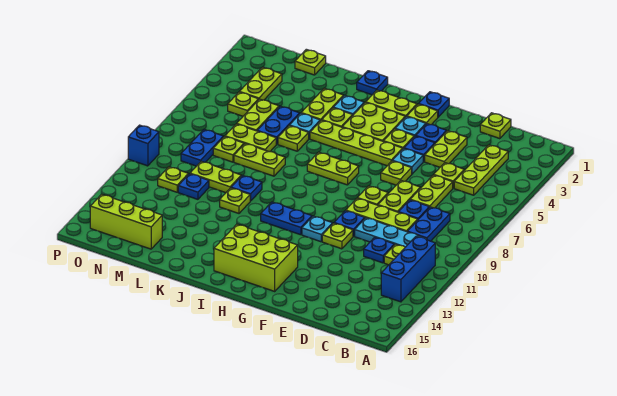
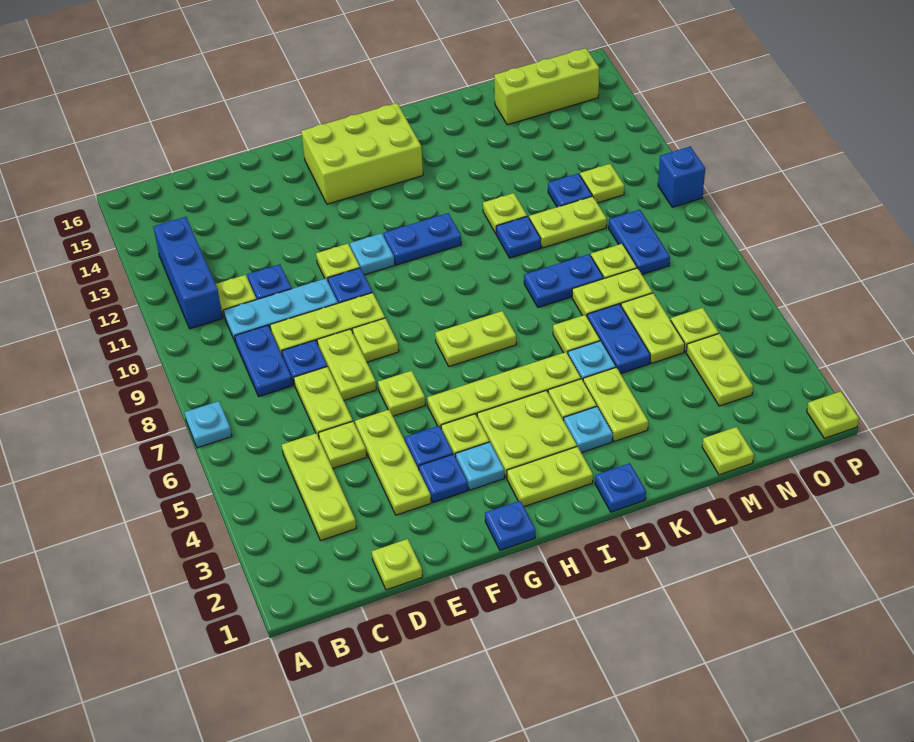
lime plate E3:E4 level 1 -> lime plate E3:E5 level 1
cyan plate F5 level 1 -> cyan plate A7 level 1
lime plate G2 level 1 -> lime plate P1 level 1
lime plate K8:L8 level 1 -> blue plate K8:L8 level 1

